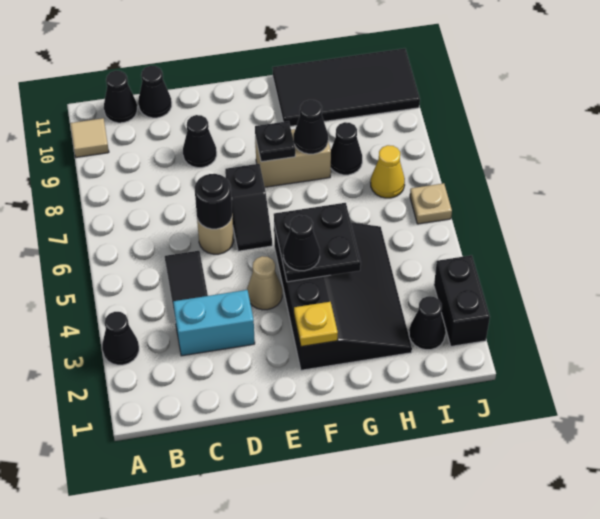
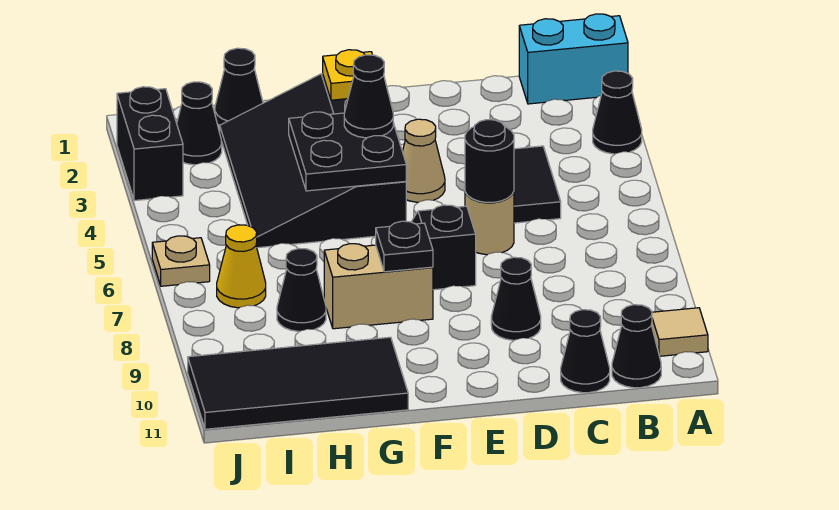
cyan brick C3:D3 level 1 -> cyan brick A1:B1 level 1
black cone G8 level 2 -> black cone H1 level 1

